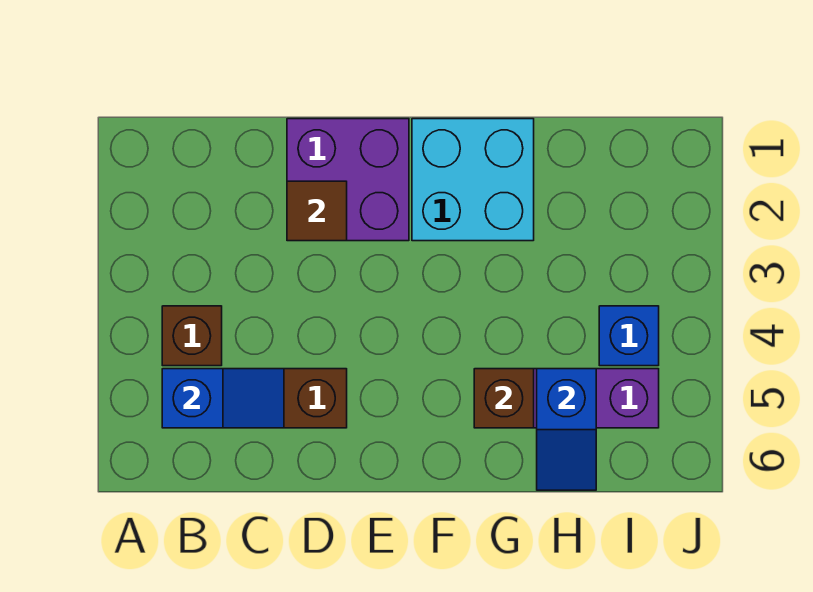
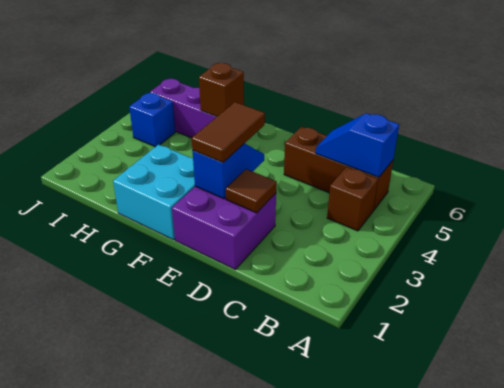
none -> brown tile E2:E3 level 3
blue slope H5:H6 level 2 top 5 -> blue slope E2:E3 level 2 top 2

